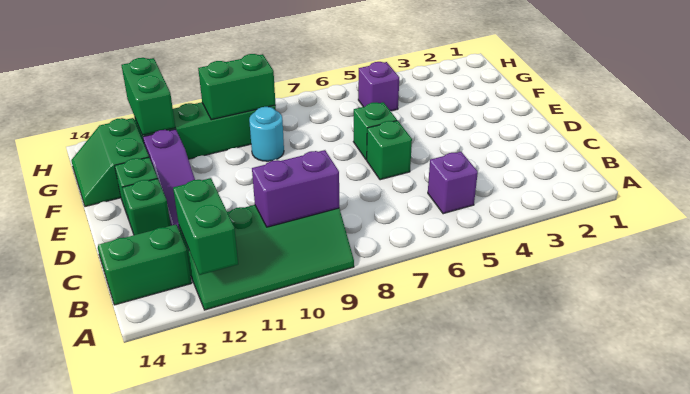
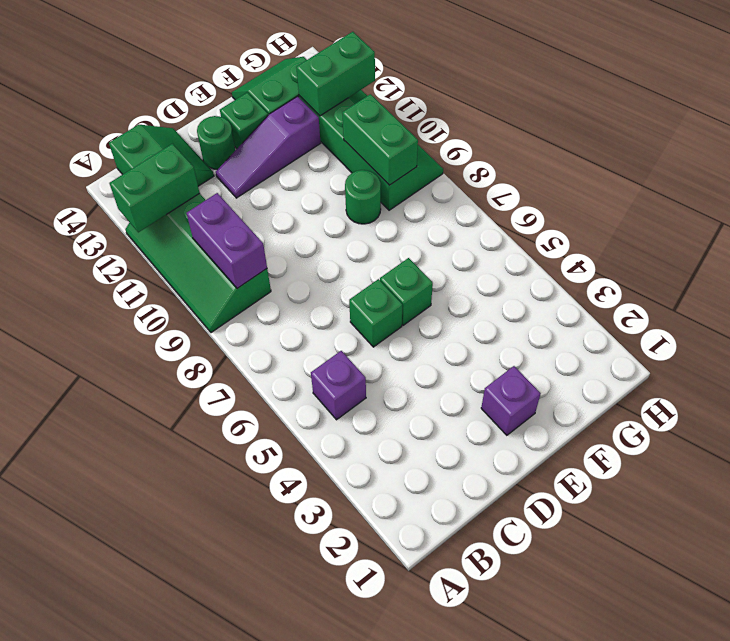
green brick D13 level 1 -> green round brick D13 level 1
cyan round brick F9 level 1 -> green round brick F9 level 1
purple brick G5 level 1 -> purple brick E2 level 1

